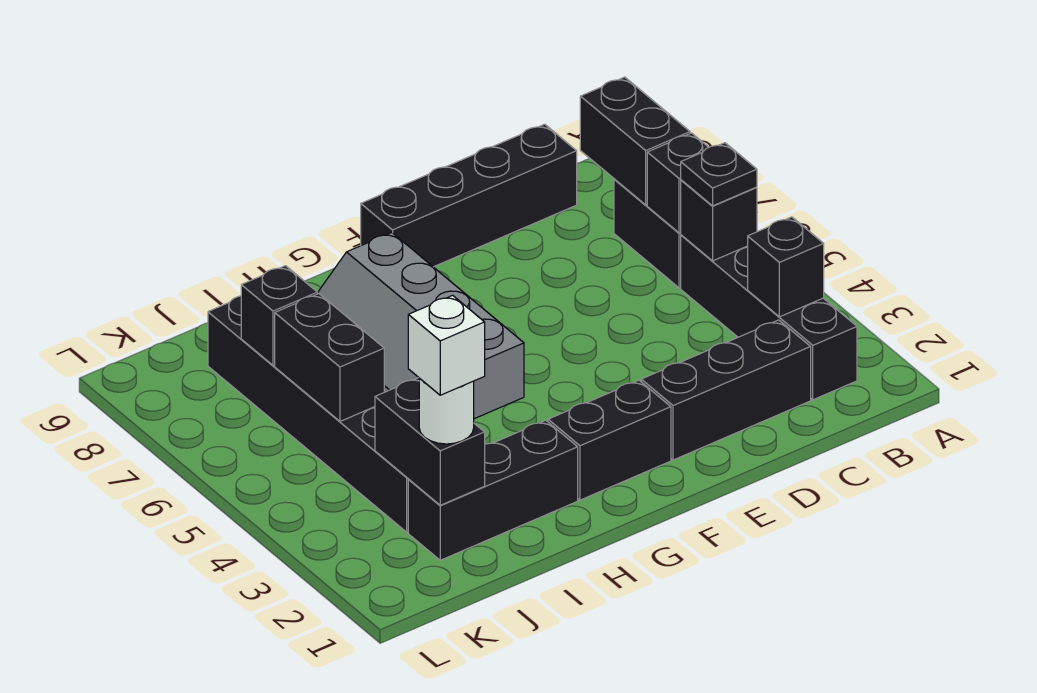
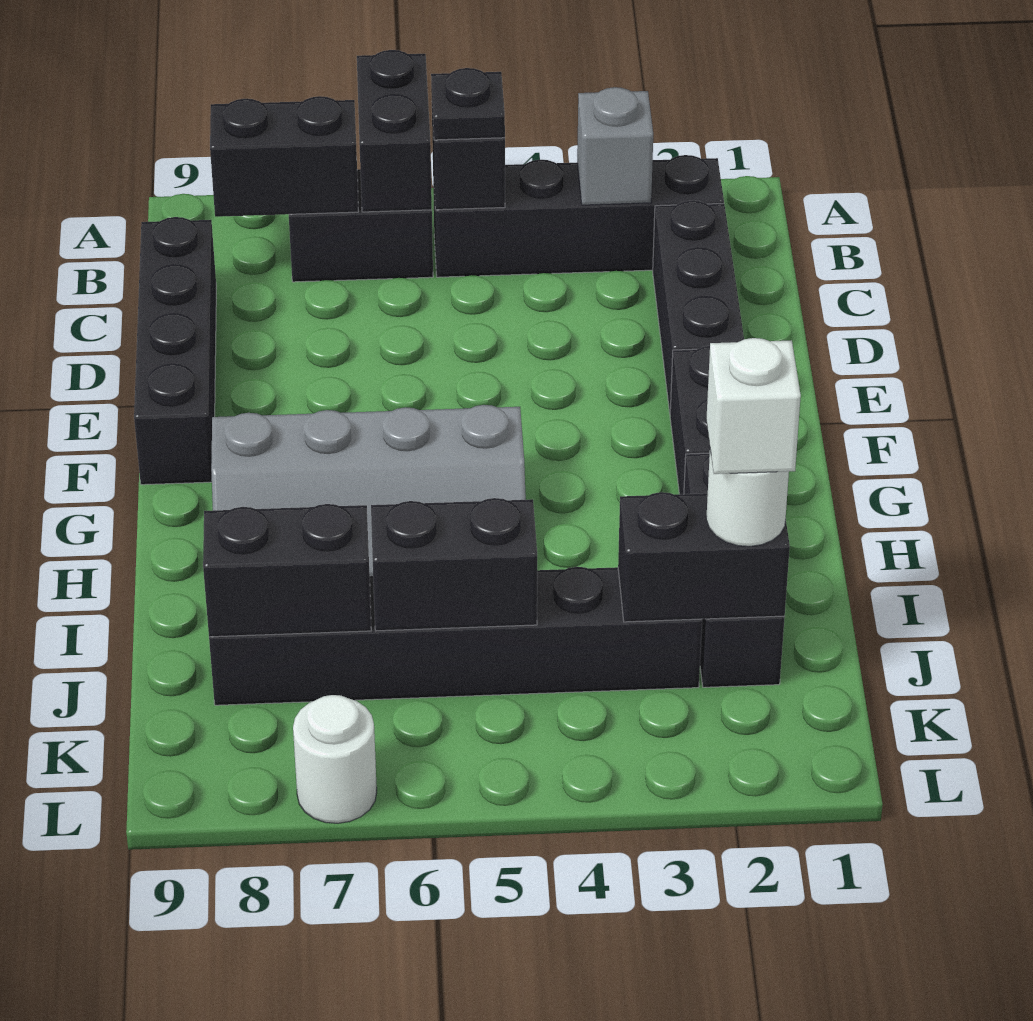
black brick B3 level 2 -> grey brick B3 level 2
black brick B6 level 2 -> black brick A6:B6 level 2
black brick J7 level 2 -> black brick J7:J8 level 2
none -> white round brick L7 level 1

